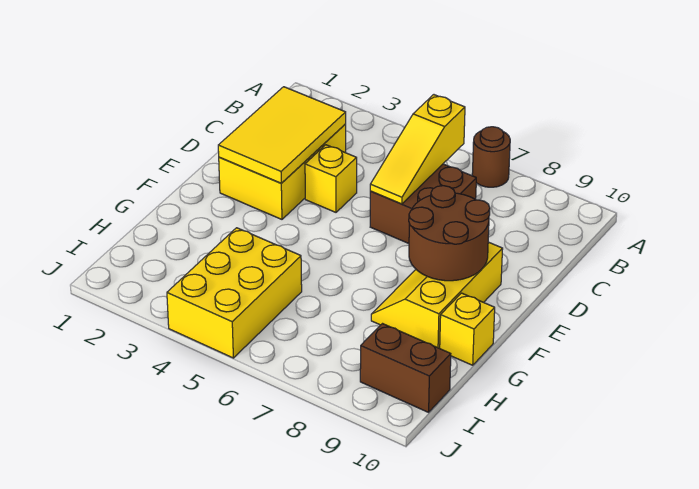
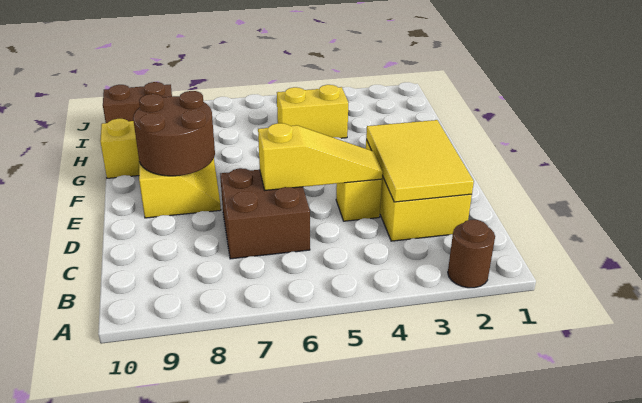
brown round brick A7 level 1 -> brown round brick A2 level 1
yellow slope B6:D6 level 2 top B -> yellow slope D4:D6 level 2 top 6
yellow brick H4:J5 level 1 -> yellow brick H4:H5 level 1

